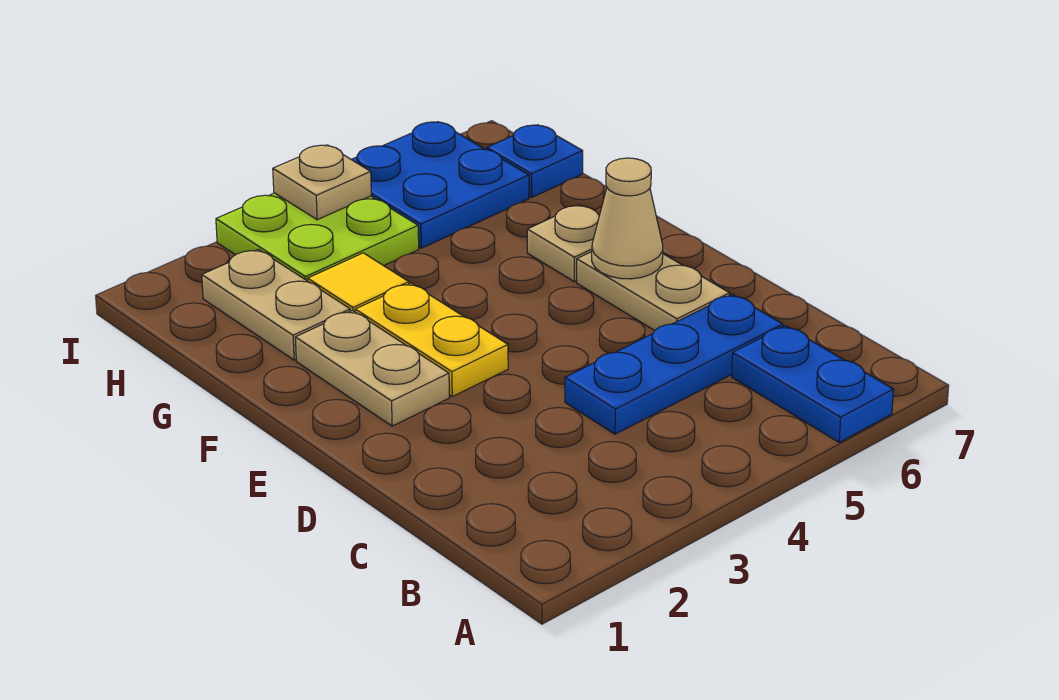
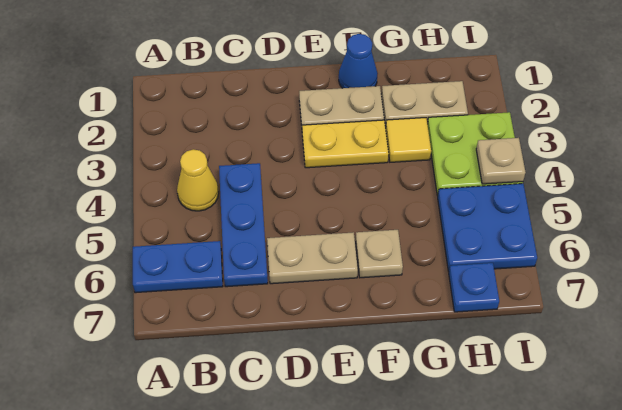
none -> yellow cone B4 level 1
tan cone E6 level 2 -> none
none -> blue cone F1 level 1

